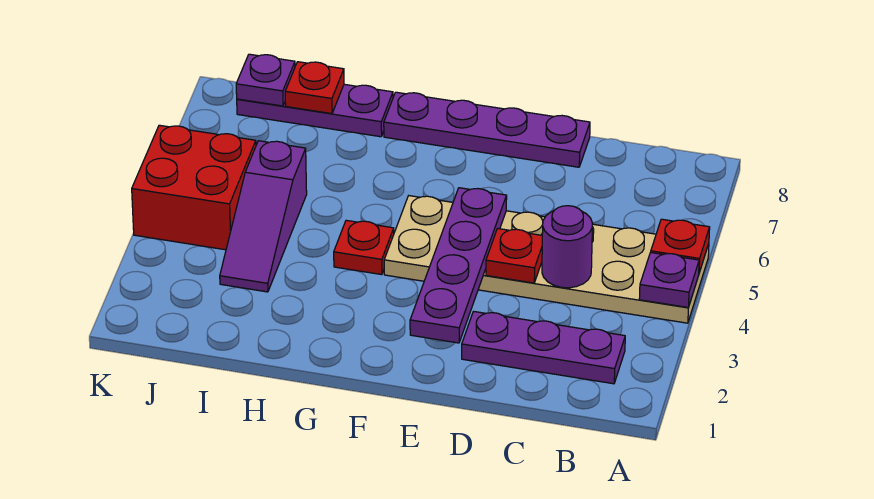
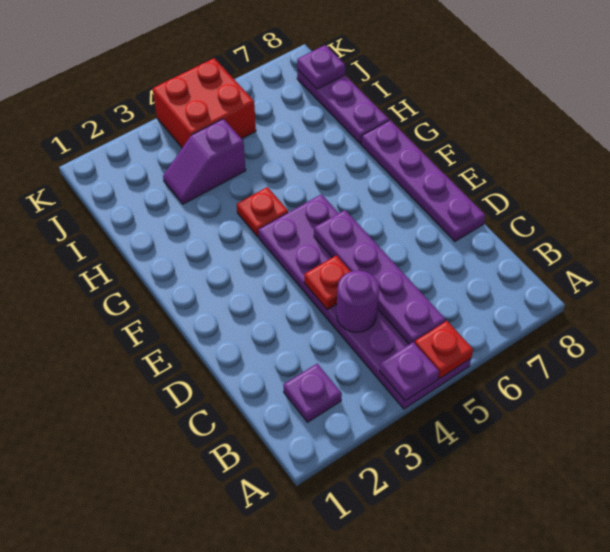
tan plate A4:F5 level 1 -> purple plate A4:F5 level 1
purple plate B2:D2 level 1 -> purple plate B2 level 1
purple plate E2:E5 level 2 -> purple plate B5:E5 level 2
purple slope I3:I5 level 1 top 5 -> purple slope I3:I4 level 1 top 4
red plate I8 level 2 -> none

